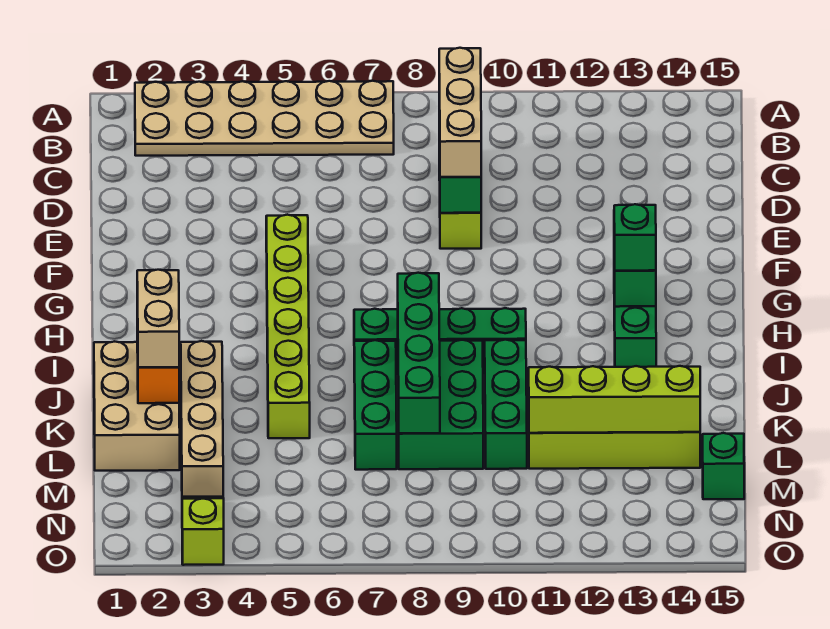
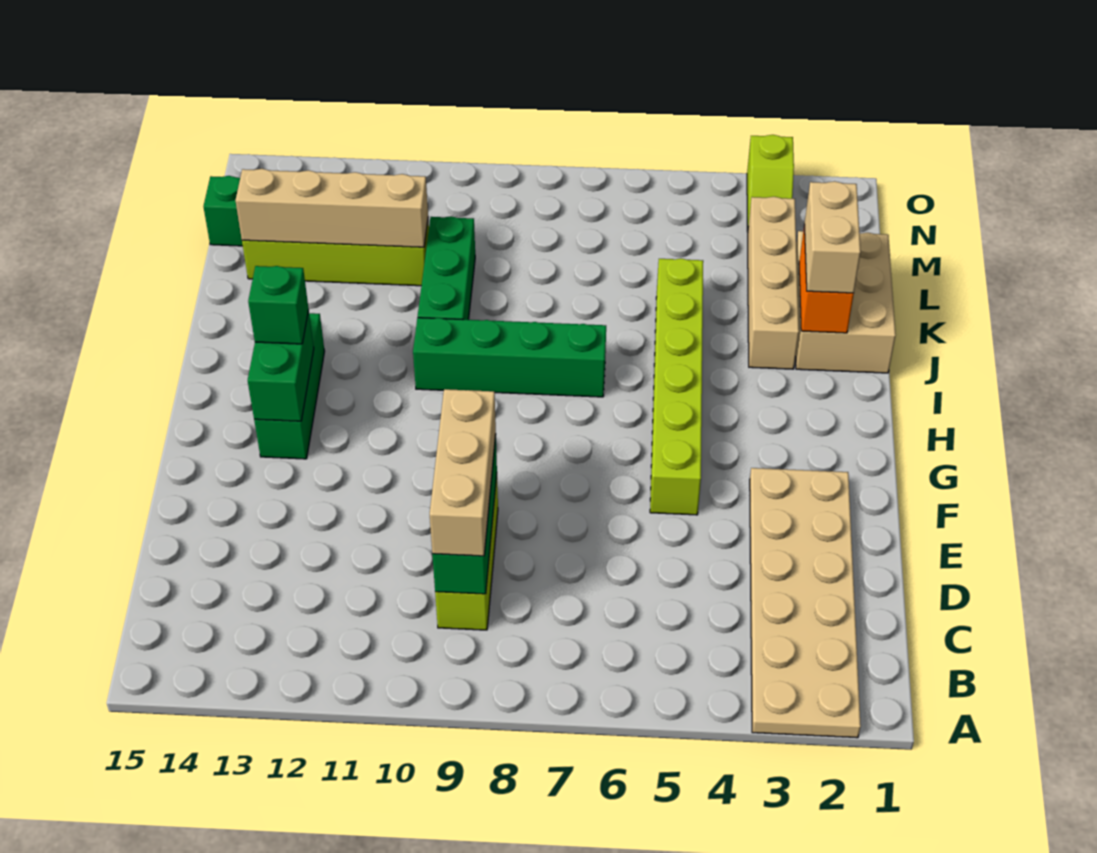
tan plate A2:B7 level 1 -> tan plate A2:F3 level 1
green brick I8:L8 level 2 -> none
green brick J7:L7 level 1 -> none
green brick J8:L9 level 1 -> none
lime brick L11:L14 level 2 -> tan brick L11:L14 level 2

